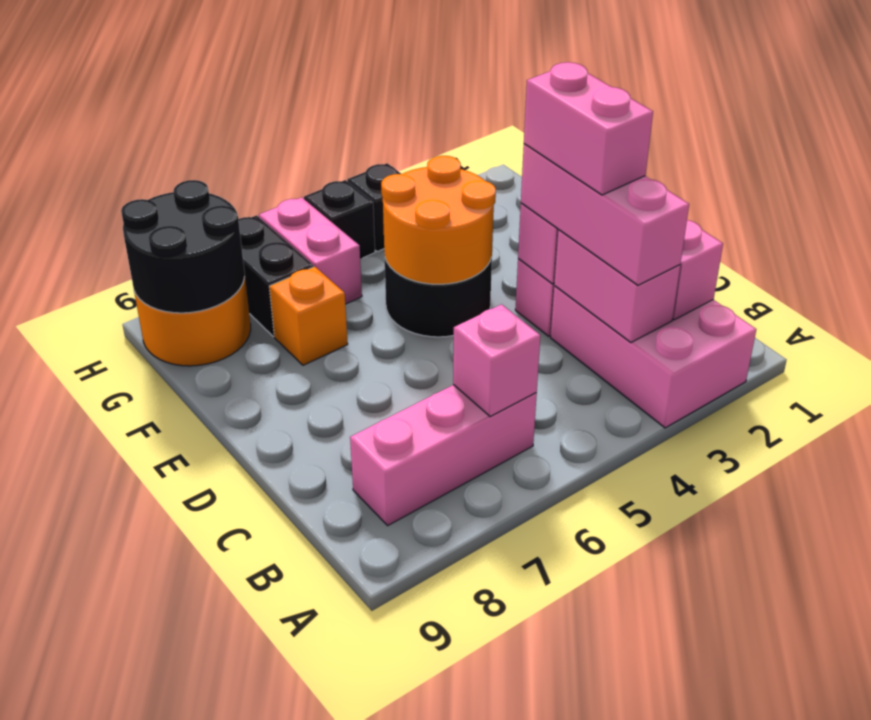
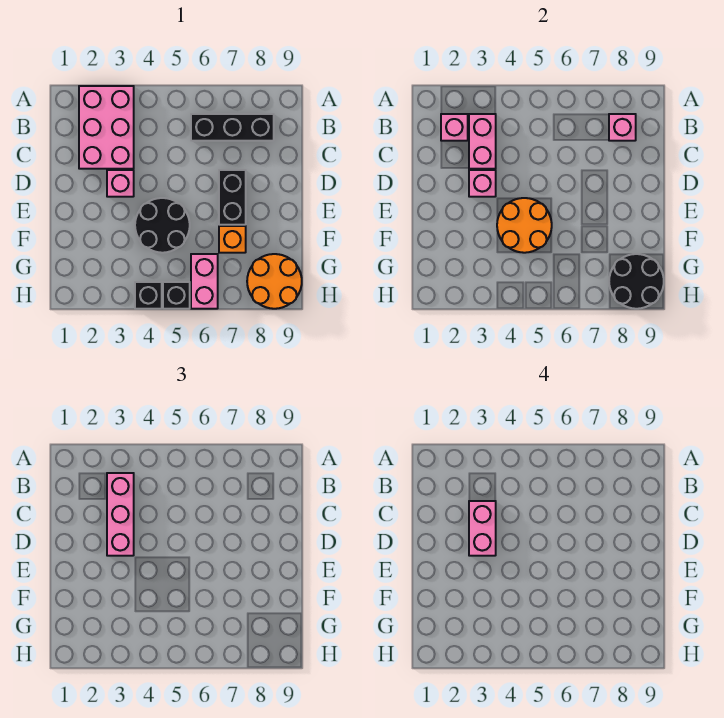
pink brick B6:B8 level 1 -> black brick B6:B8 level 1
pink brick B6 level 2 -> pink brick B8 level 2
black brick G7:H7 level 1 -> black brick D7:E7 level 1

